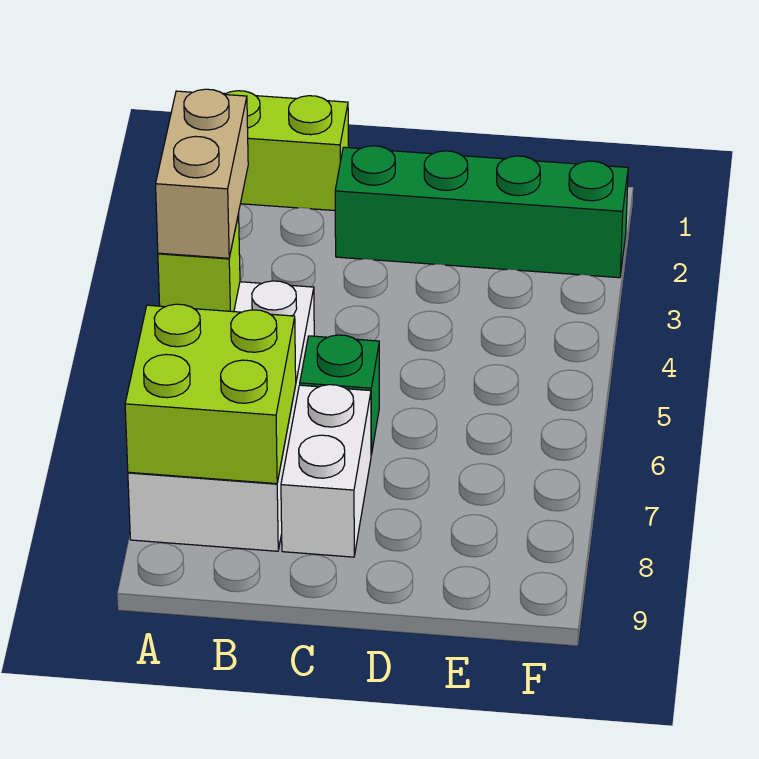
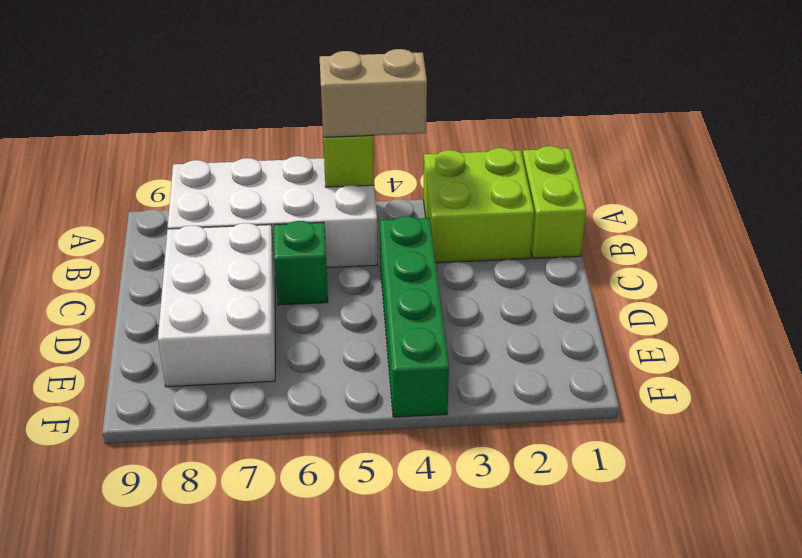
lime brick A7:B8 level 2 -> lime brick A2:B3 level 1
green brick C2:F2 level 1 -> green brick C4:F4 level 1
white brick C7:C8 level 1 -> white brick C7:E8 level 1

